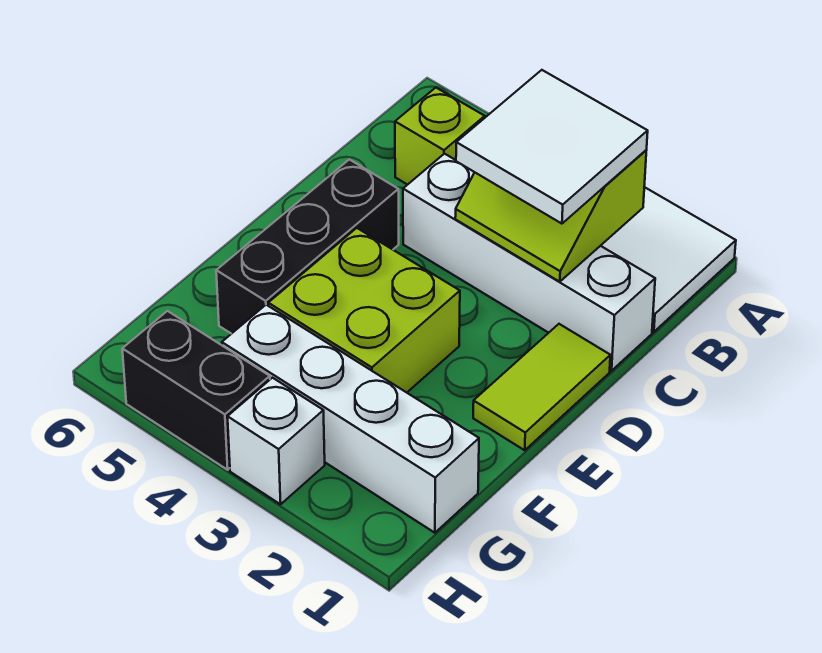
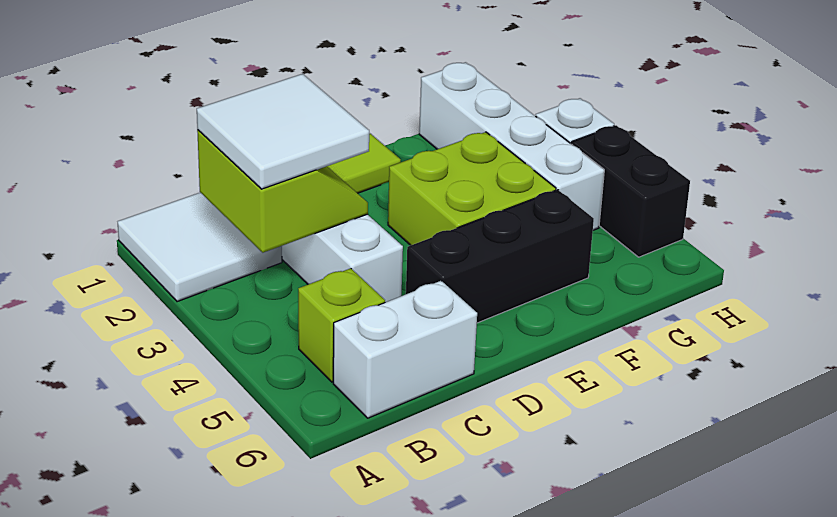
none -> white brick B6:C6 level 1

